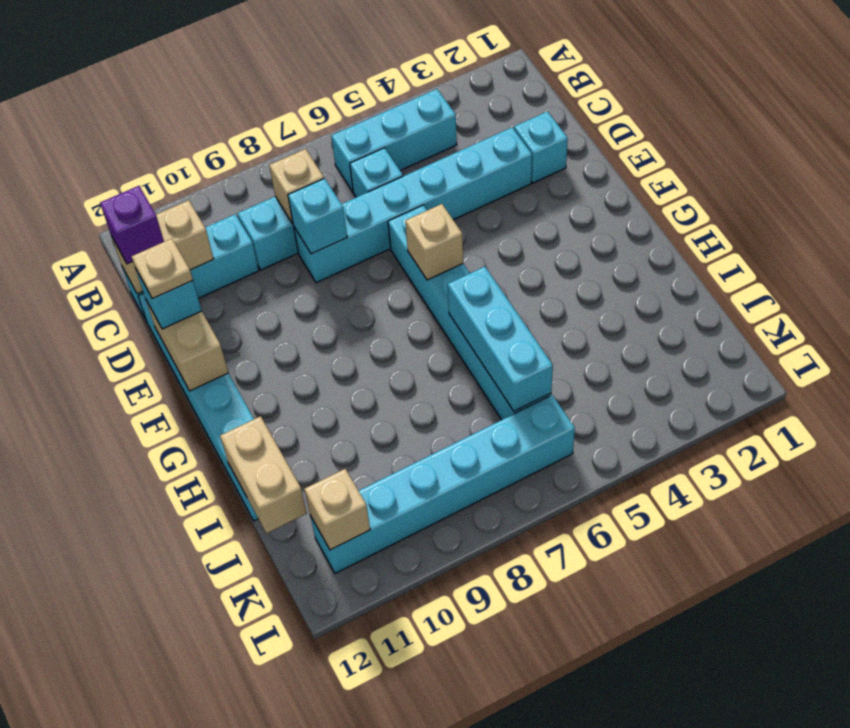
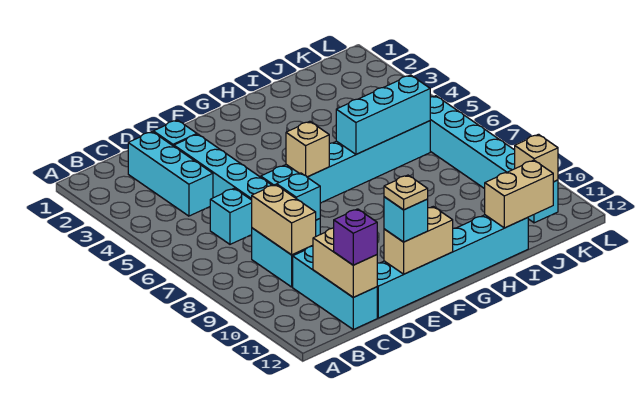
cyan brick B4:B6 level 1 -> cyan brick C2:C4 level 1
tan brick C8 level 2 -> tan brick C8:C9 level 2

